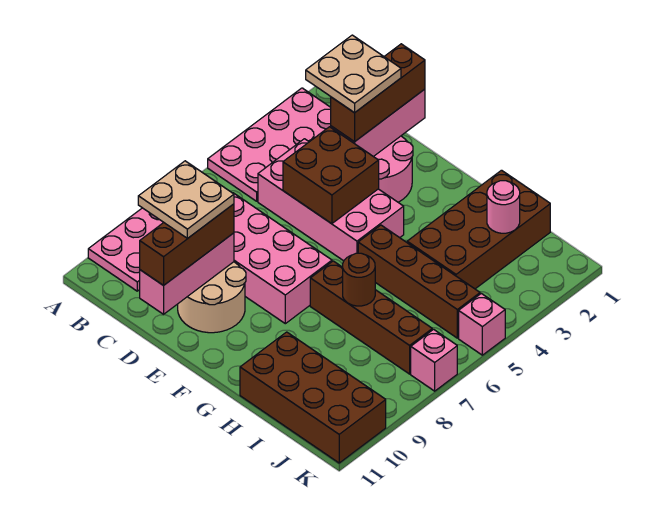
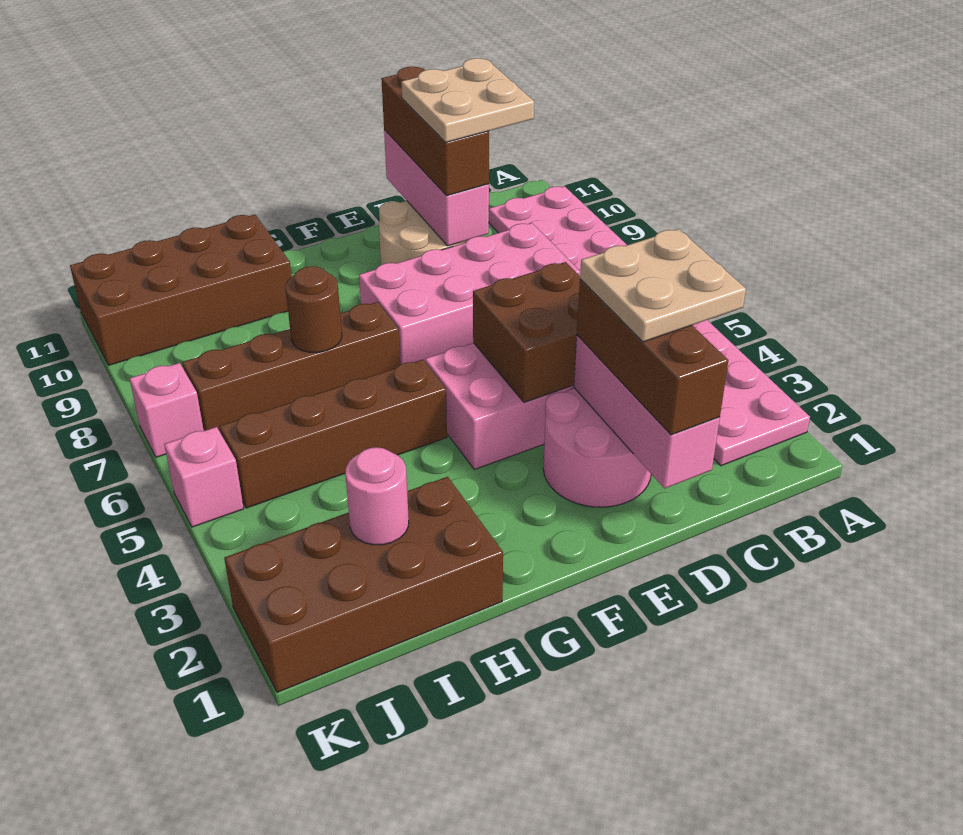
brown brick H1:I4 level 1 -> brown brick H1:K2 level 1

